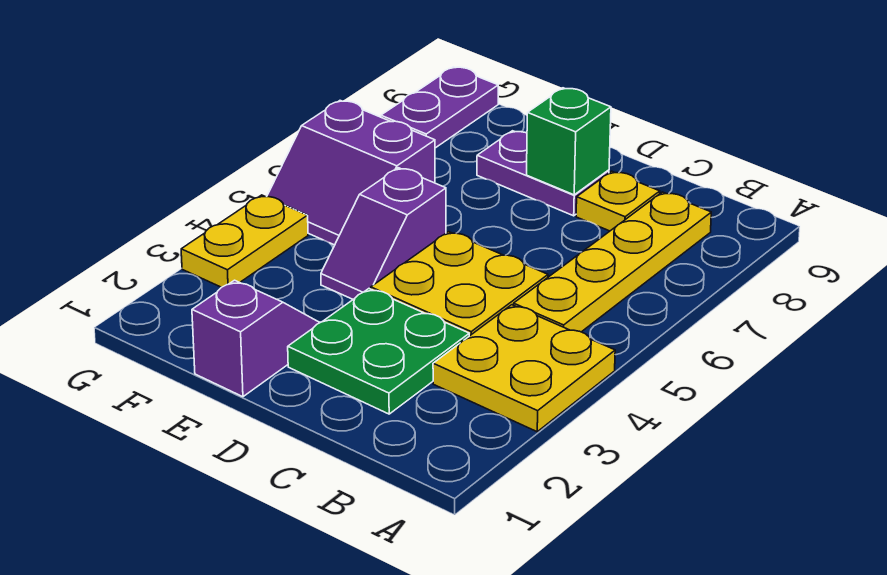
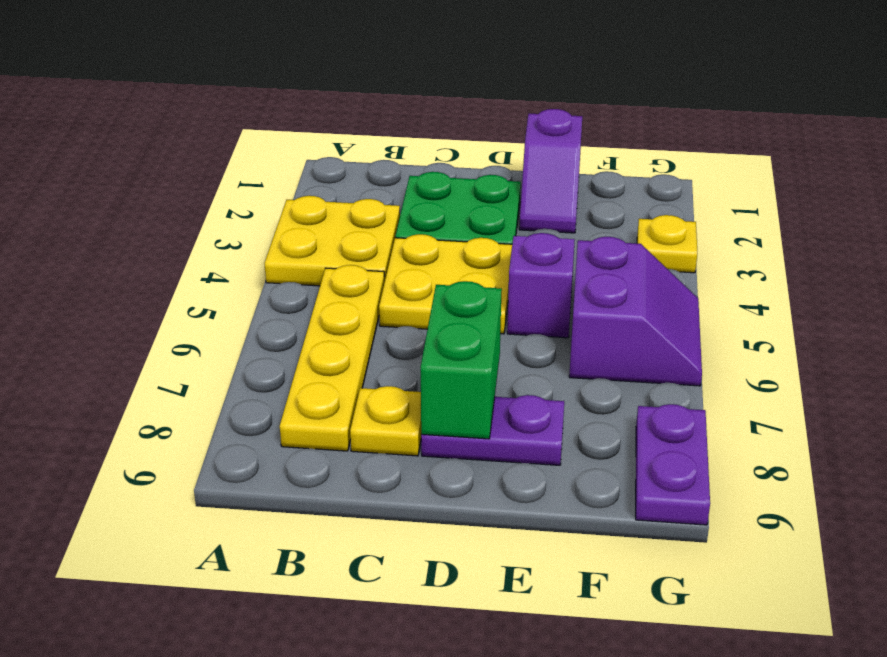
green brick D8 level 2 -> green brick D7:D8 level 2
purple slope F5:G6 level 1 top 6 -> purple slope F5:G6 level 1 top F
yellow plate G3:G4 level 1 -> yellow plate G3 level 1

